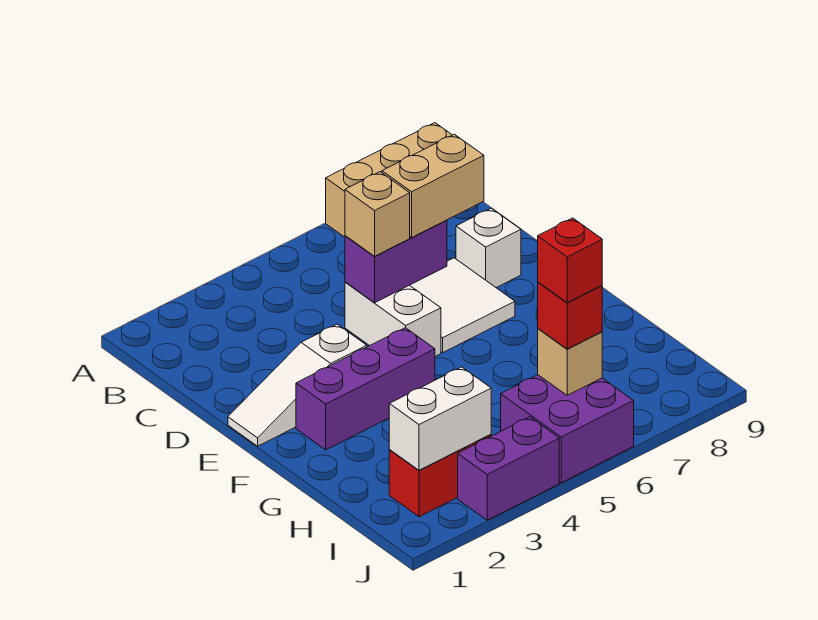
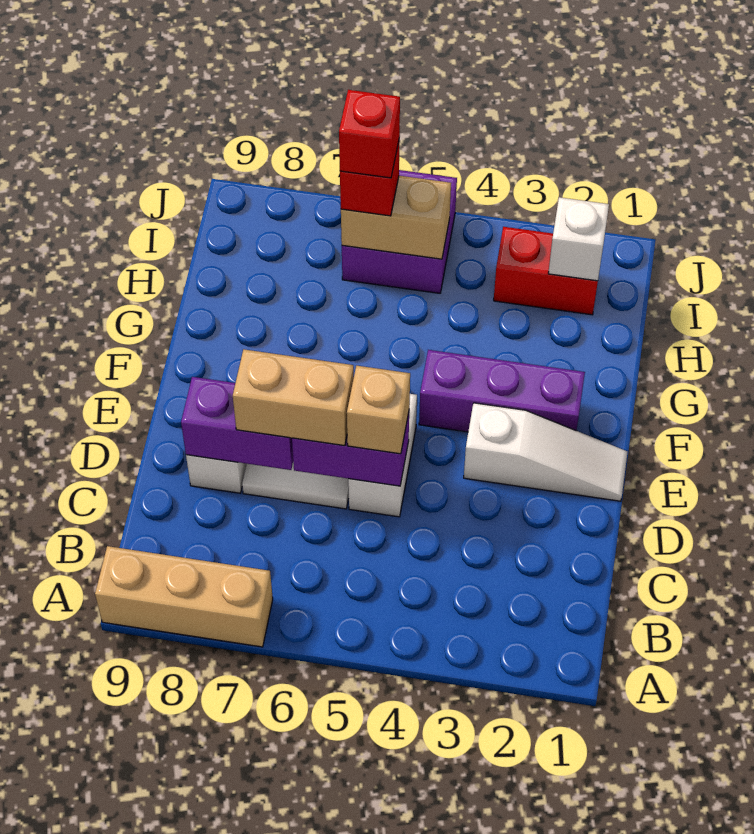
white brick I2:I3 level 2 -> white brick I2 level 2
tan brick I6 level 2 -> tan brick I5:I6 level 2
purple brick J3:J4 level 1 -> purple brick D7:D8 level 2

